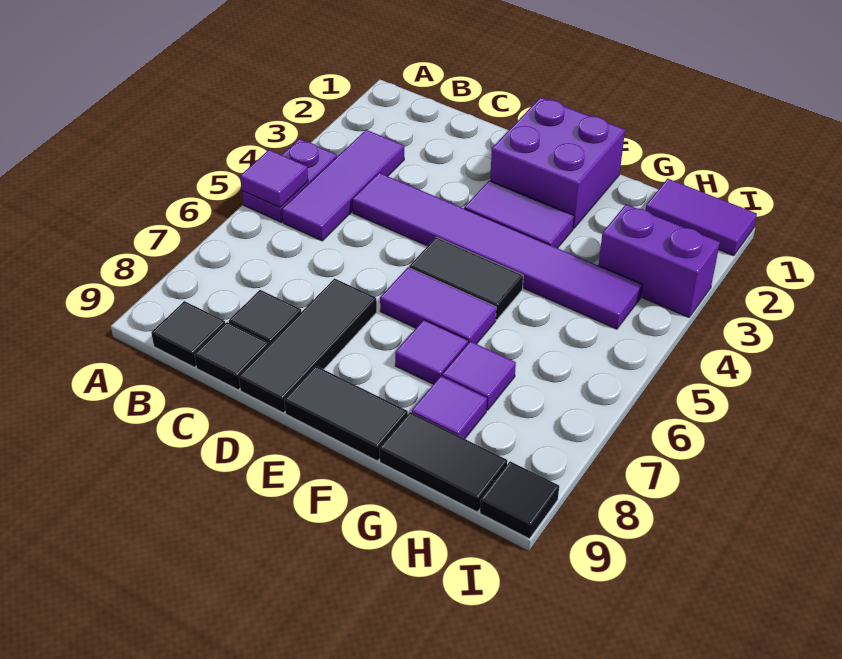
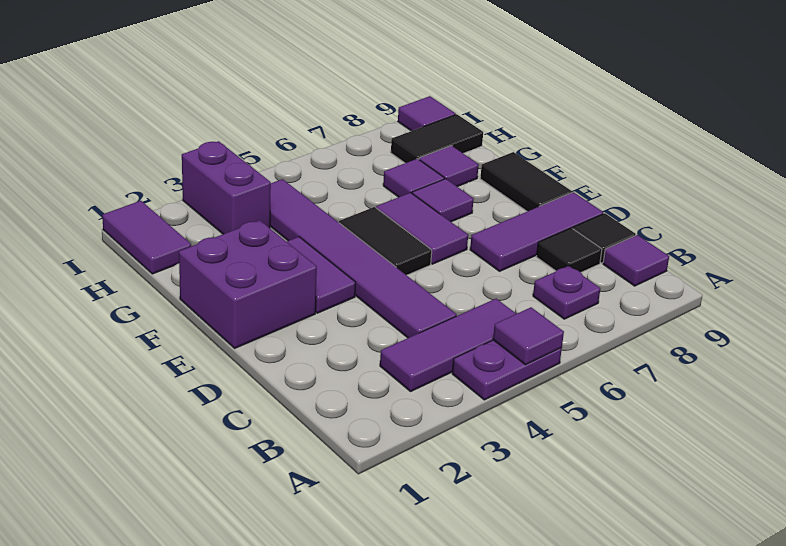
none -> purple plate B7 level 1
black tile B9 level 1 -> purple tile B9 level 1
black tile D7:D9 level 1 -> purple tile D7:D9 level 1
black tile G9:H9 level 1 -> black tile H8:H9 level 1
black tile I9 level 1 -> purple tile I9 level 1

